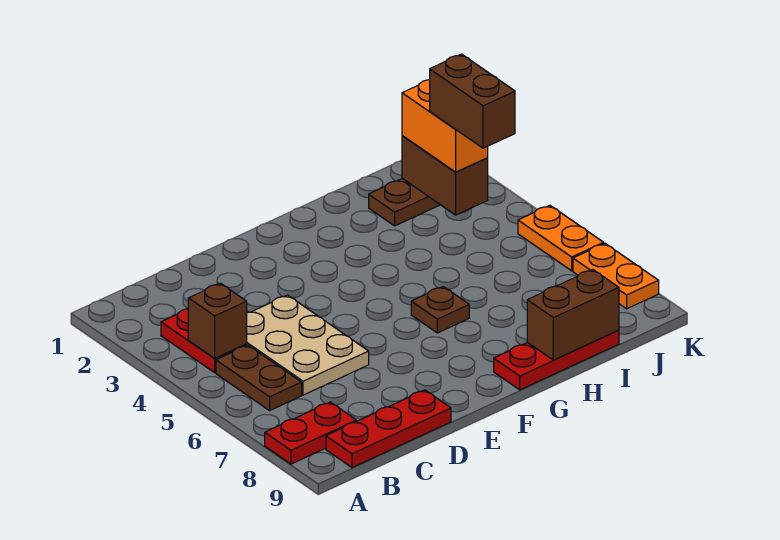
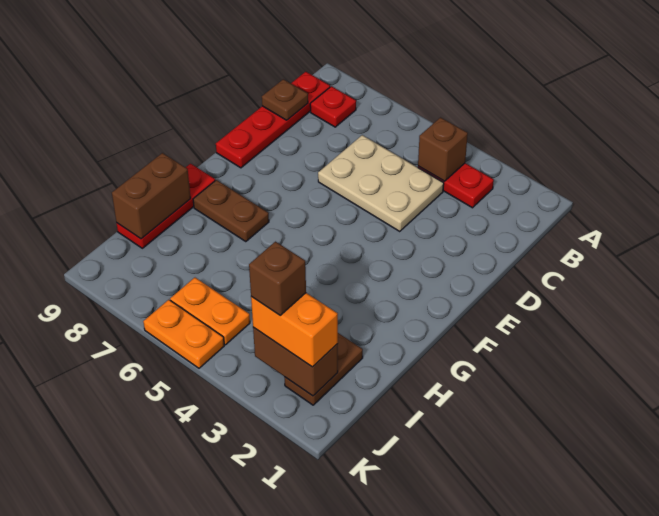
red plate A8:B8 level 1 -> red plate B8 level 1
brown plate B5:B6 level 1 -> brown plate G7:G8 level 1
red plate B9:D9 level 1 -> red plate B9:E9 level 1
brown plate G6 level 1 -> brown plate C9 level 2
brown brick J3:J4 level 4 -> brown brick J3 level 4
orange plate K7:K8 level 1 -> orange plate J5:J6 level 1

